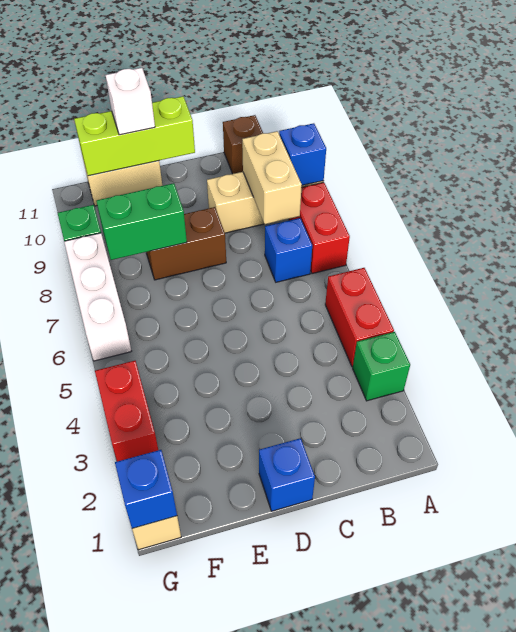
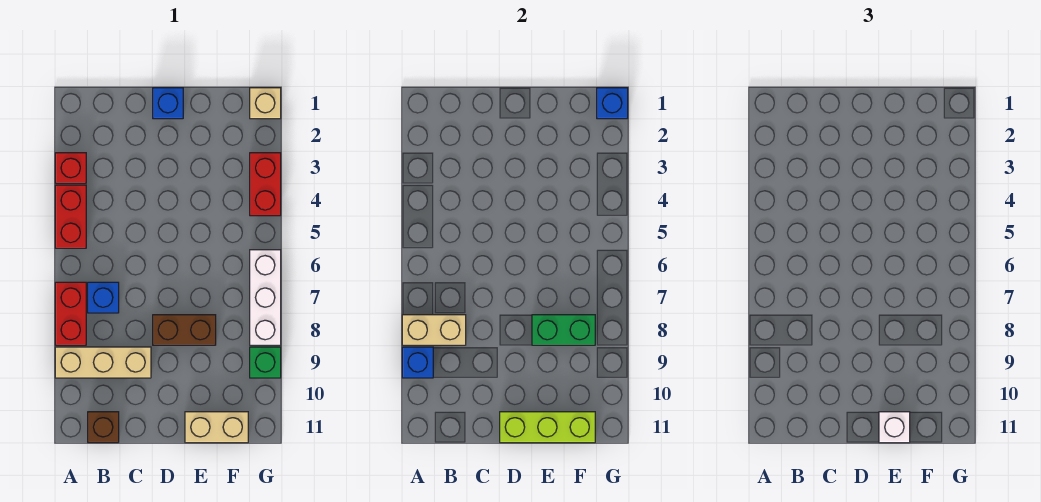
green brick A3 level 1 -> red brick A3 level 1
tan brick B8:B9 level 2 -> tan brick A8:B8 level 2

